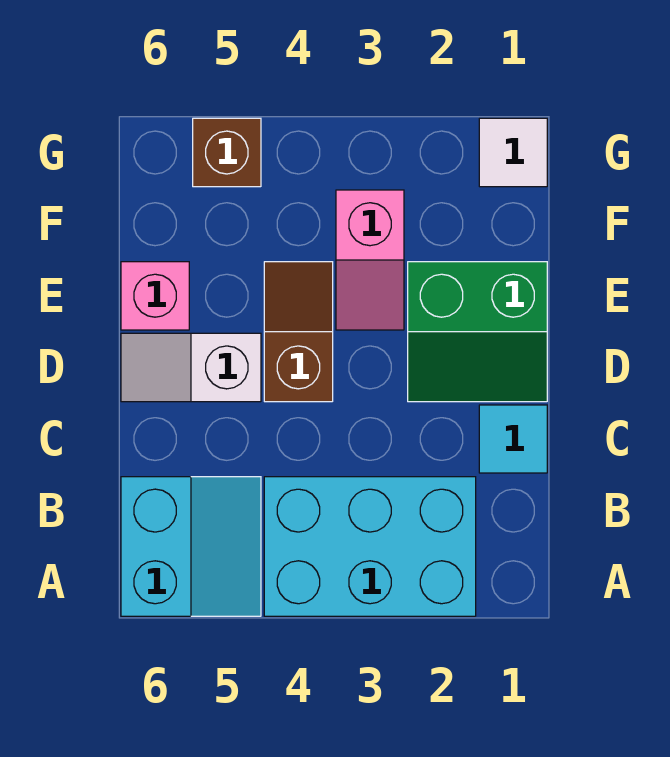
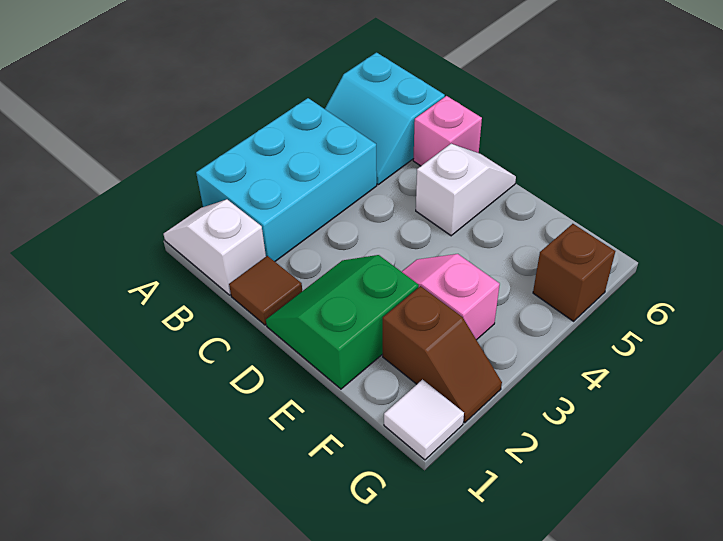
none -> white slope A1:B1 level 1 top B
cyan tile C1 level 1 -> brown tile C1 level 1
brown slope D4:E4 level 1 top D -> brown slope F2:G2 level 1 top F
pink brick E6 level 1 -> pink brick C6 level 1

